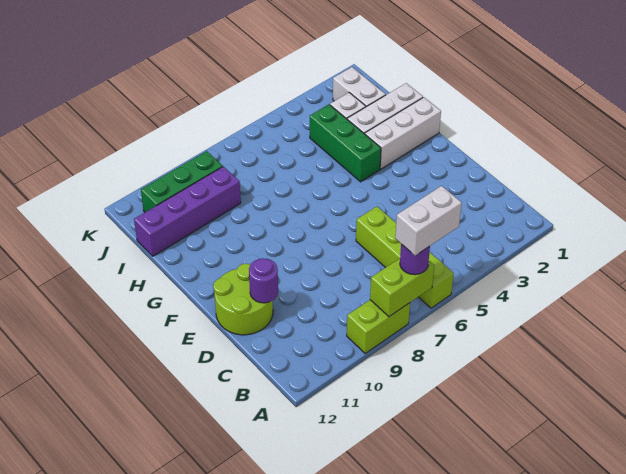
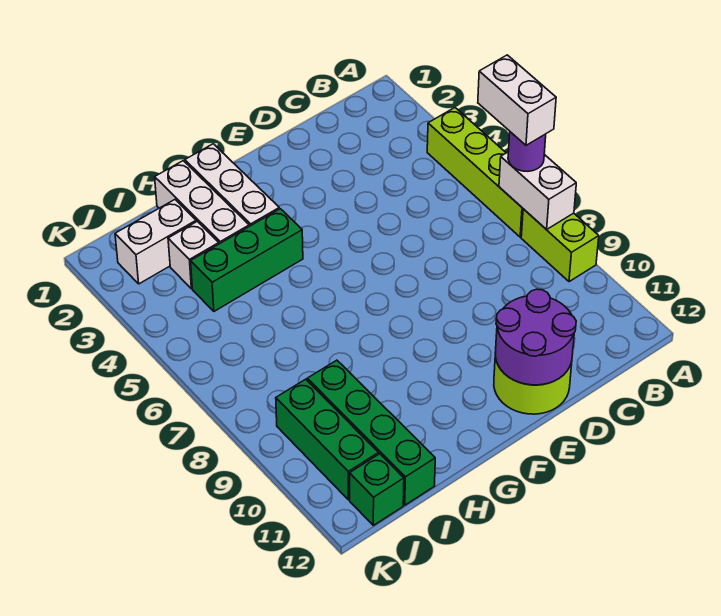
lime brick A6:D6 level 1 -> lime brick A4:A7 level 1
lime brick A7:A8 level 2 -> white brick A7:A8 level 2
purple round brick D11 level 2 -> purple round brick D11:E12 level 2
purple brick I9:I12 level 1 -> green brick I9:I12 level 1
none -> green brick J12 level 1

